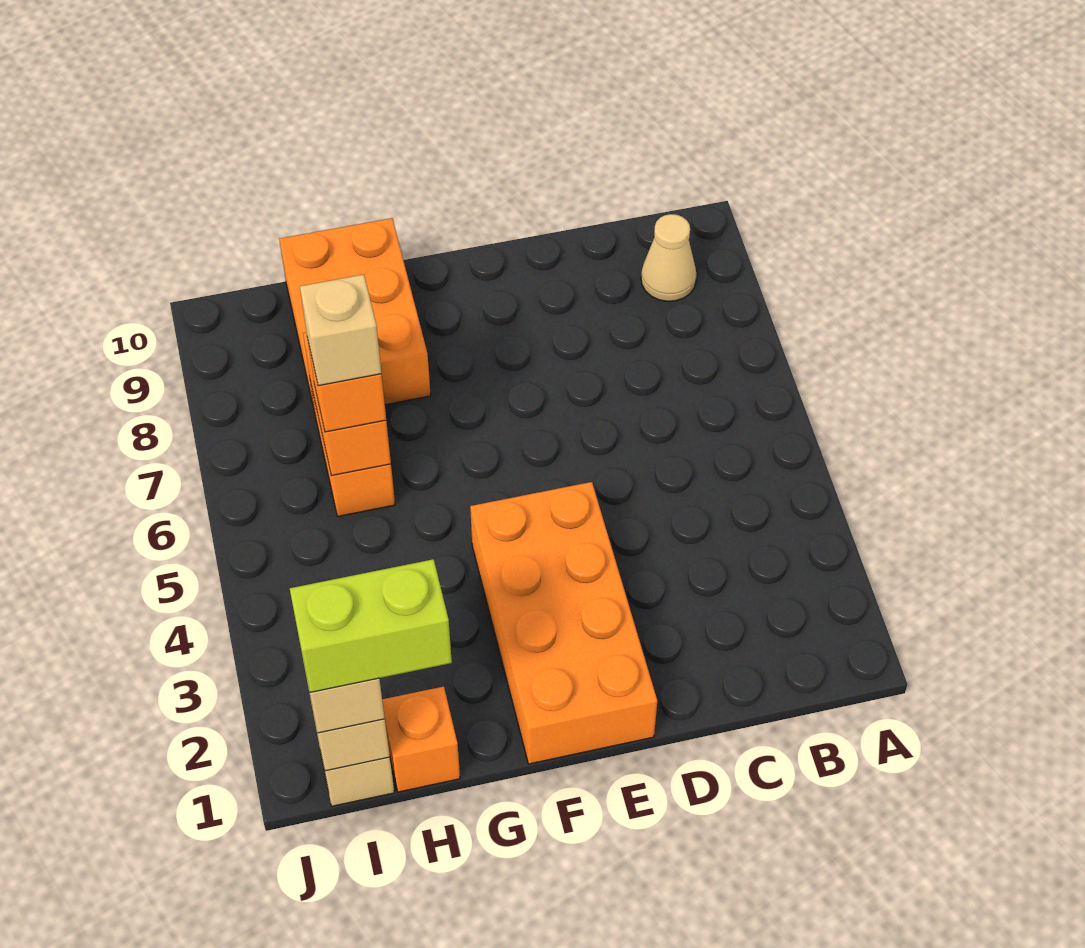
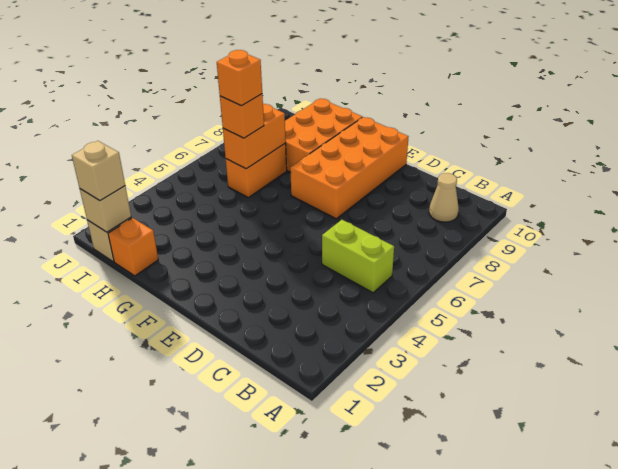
orange brick E1:F4 level 1 -> orange brick E7:F10 level 1
lime brick H1:I1 level 4 -> lime brick B5:C5 level 1
tan brick H6 level 4 -> orange brick H6 level 4

